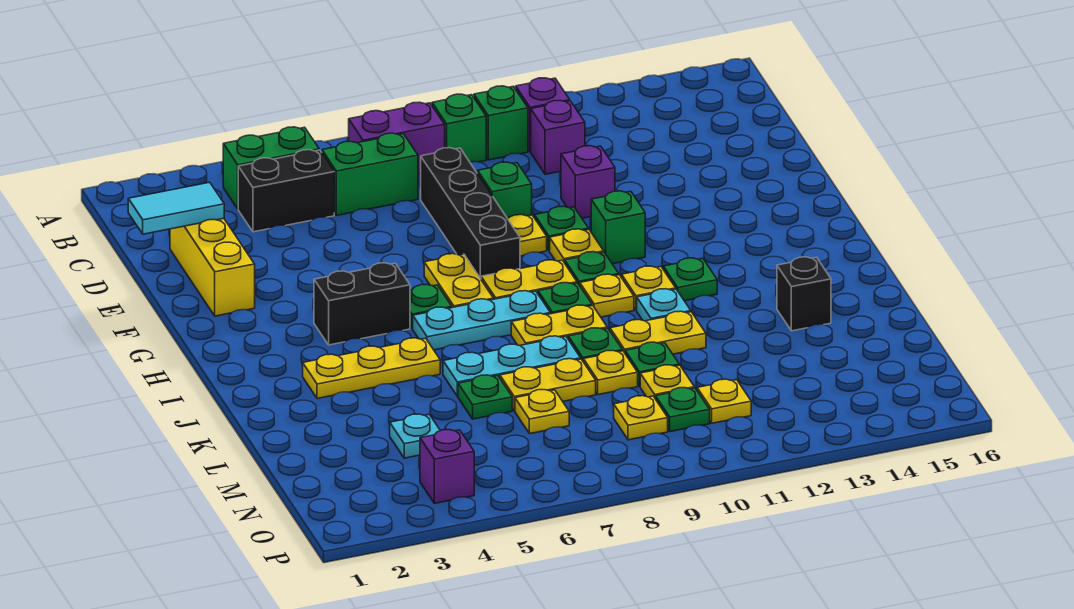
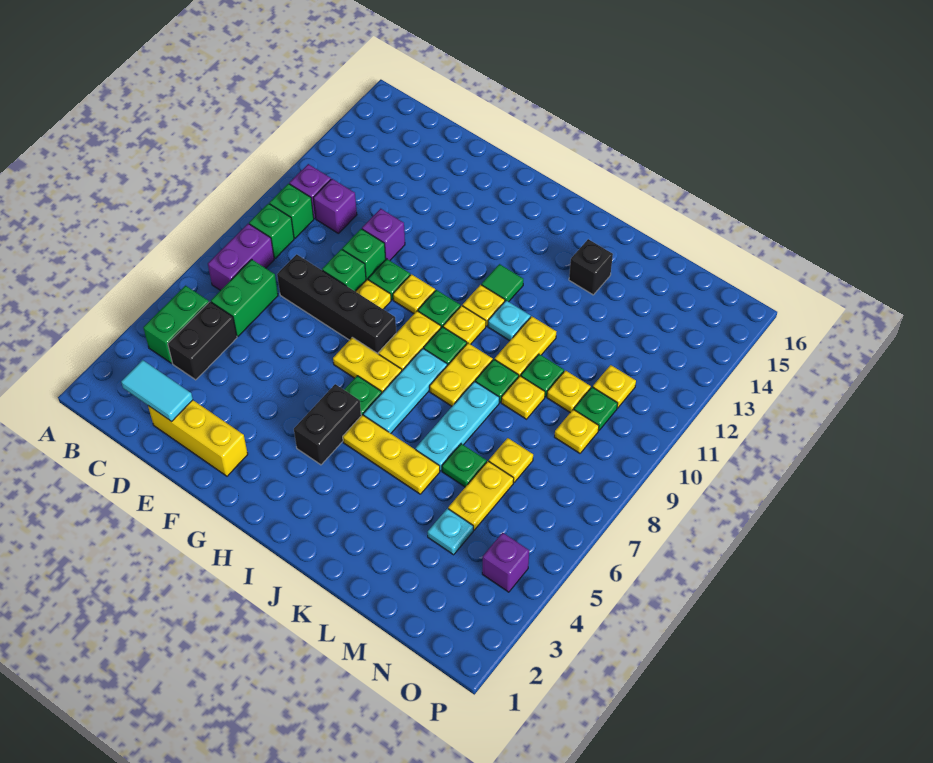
cyan tile D1:D2 level 2 -> cyan tile C2:D2 level 2
green brick G11 level 1 -> green brick E10 level 1
green plate I12 level 1 -> green tile I12 level 1
yellow plate J3:J5 level 1 -> yellow plate I5:K5 level 1
yellow plate L7:L8 level 1 -> yellow plate M5:M6 level 1

